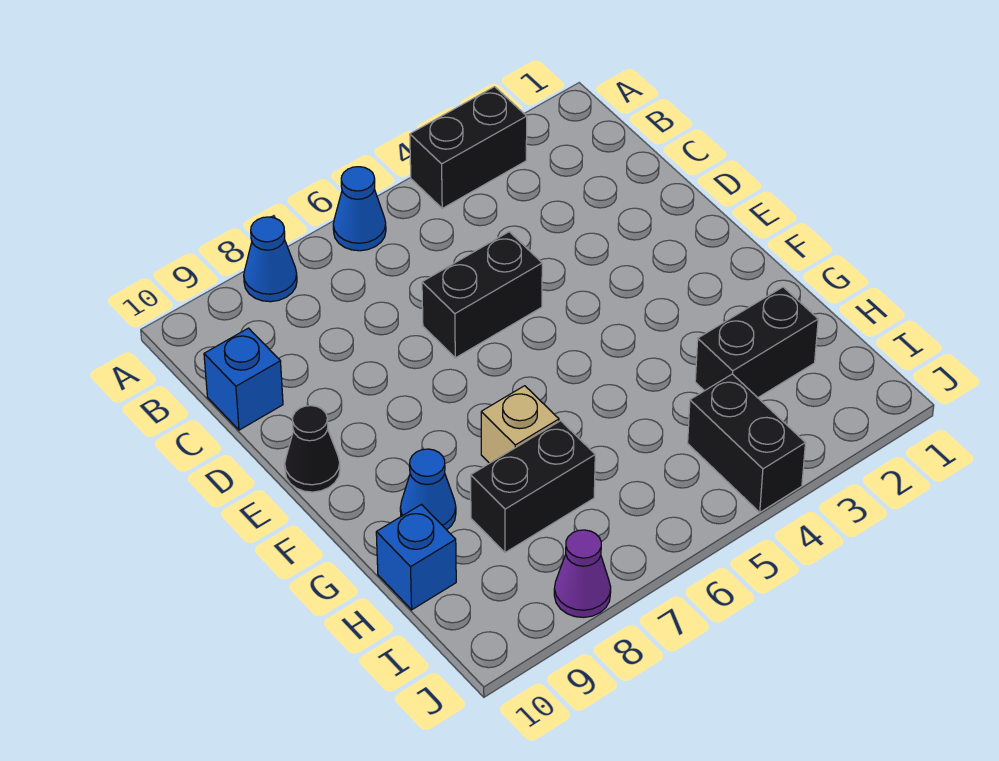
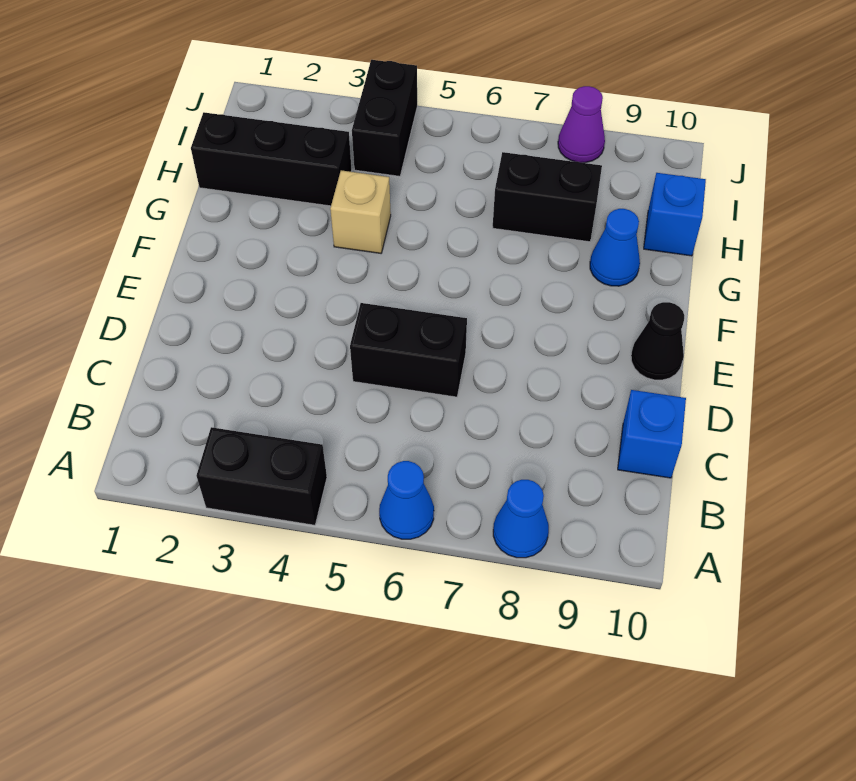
tan brick G7 level 1 -> tan brick G4 level 1
black brick H2:H3 level 1 -> black brick H1:H3 level 1

